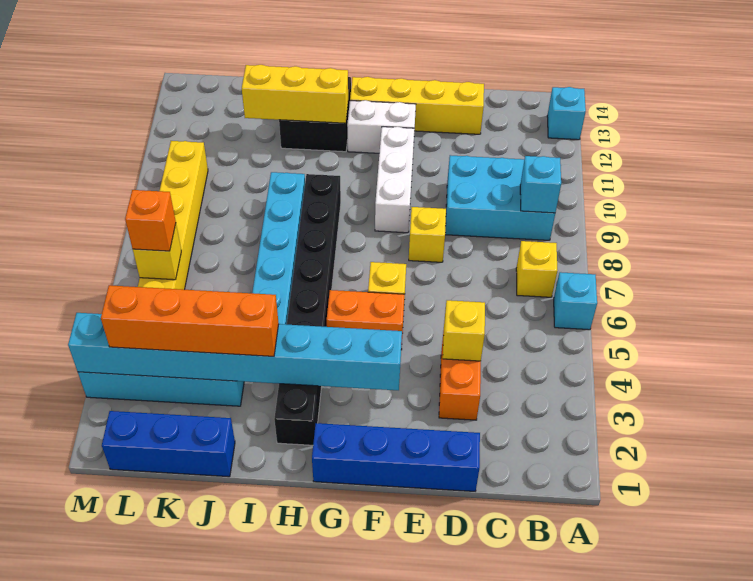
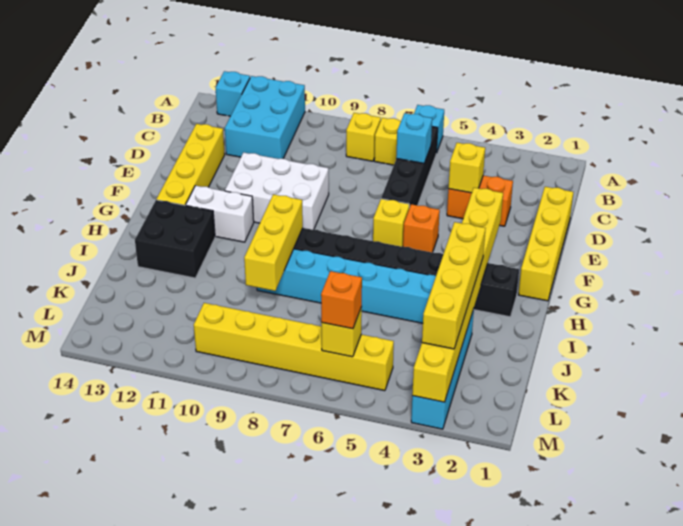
none -> black brick B6:E6 level 1
cyan brick B9:D10 level 1 -> cyan brick A11:C12 level 1
cyan brick B9 level 2 -> cyan brick C6 level 2
blue brick D1:G1 level 1 -> yellow brick D1:G1 level 1
yellow brick E8 level 1 -> yellow brick B8 level 1
cyan brick F3:M3 level 2 -> yellow brick F3:M3 level 2
orange brick F5:G5 level 1 -> orange brick F5 level 1
white brick F9:F11 level 1 -> white brick E9:F11 level 1
white brick F12:G12 level 1 -> white brick G11:G12 level 1
yellow brick H12:J12 level 2 -> yellow brick H9:J9 level 2
orange brick I3:L3 level 3 -> yellow brick I3:L3 level 3
blue brick J1:L1 level 1 -> none

